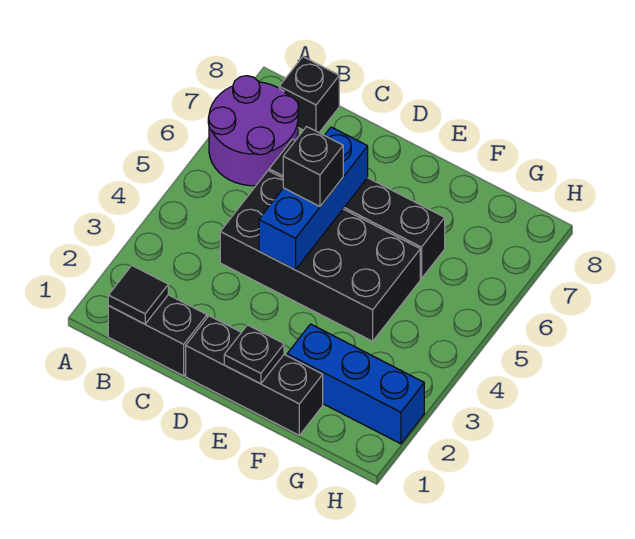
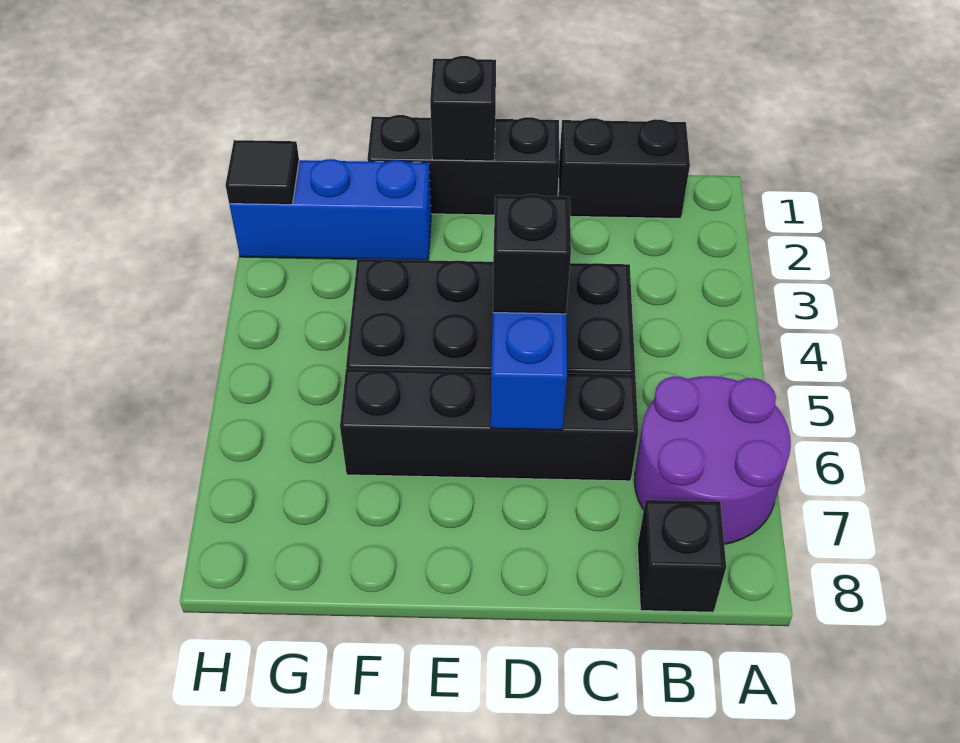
black tile B1 level 2 -> black tile H2 level 2
black plate E1 level 2 -> black brick E1 level 2

